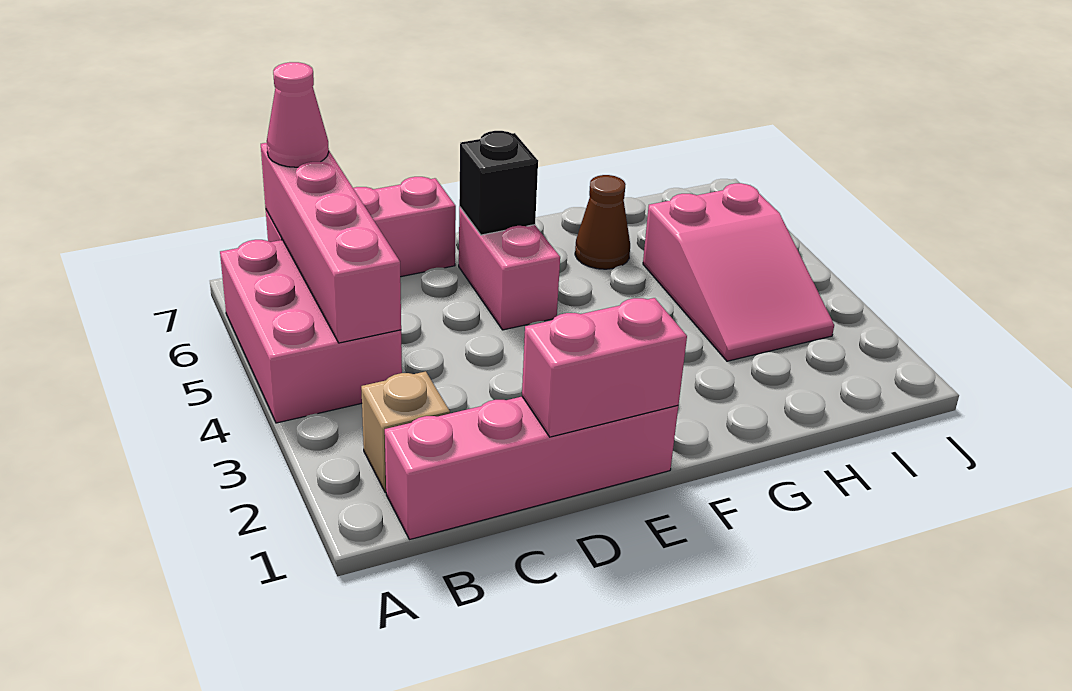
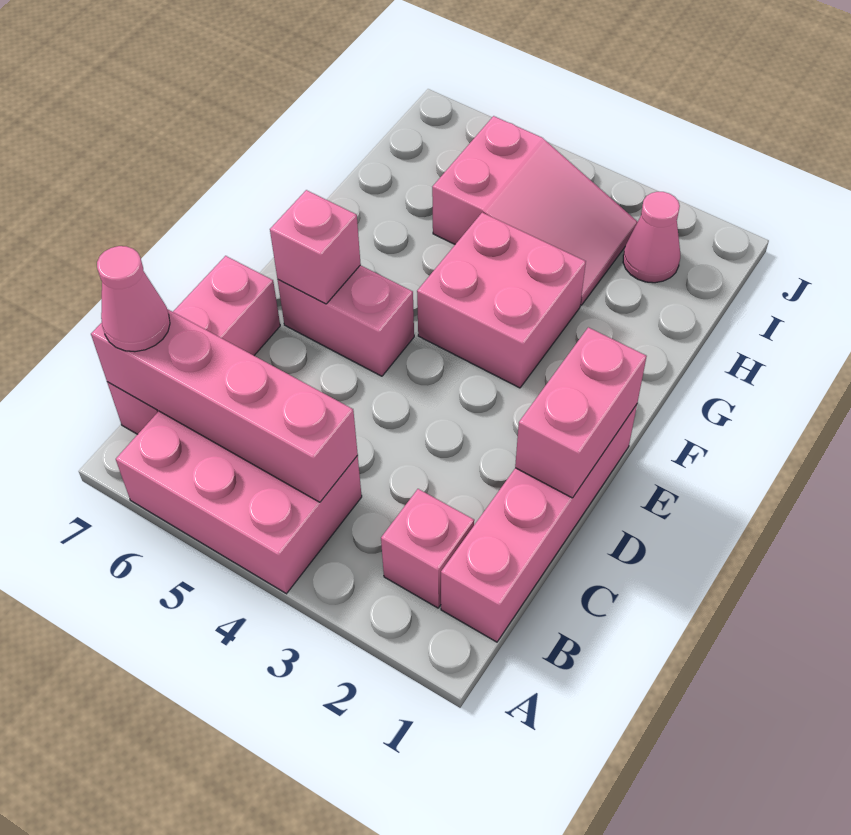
tan brick B2 level 1 -> pink brick B2 level 1
black brick E6 level 2 -> pink brick E6 level 2
none -> pink brick F3:G4 level 1
brown cone G6 level 1 -> none
none -> pink cone I2 level 1

